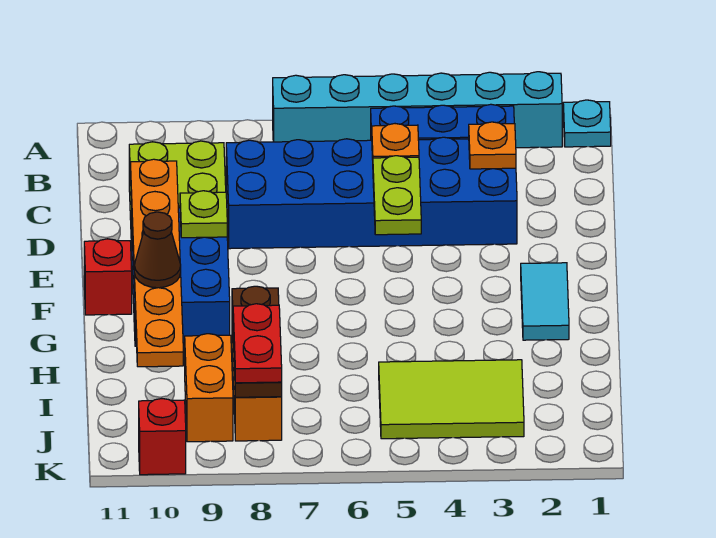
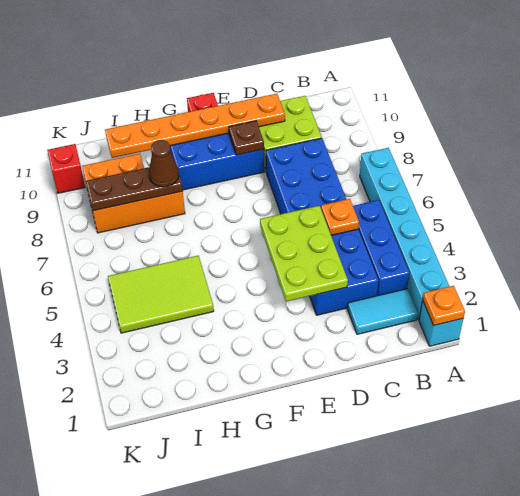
cyan plate A1 level 1 -> cyan brick A1 level 1
orange plate C3 level 2 -> orange plate A1 level 2
lime plate D5:E5 level 2 -> lime plate D3:E5 level 2
lime plate E9 level 2 -> brown plate E9 level 2
cyan tile F2:G2 level 1 -> cyan tile B2:C2 level 1
brown cone G10 level 3 -> brown cone H8 level 3
lime tile I3:J5 level 1 -> lime tile H4:J5 level 1
red plate I8:J8 level 3 -> none

